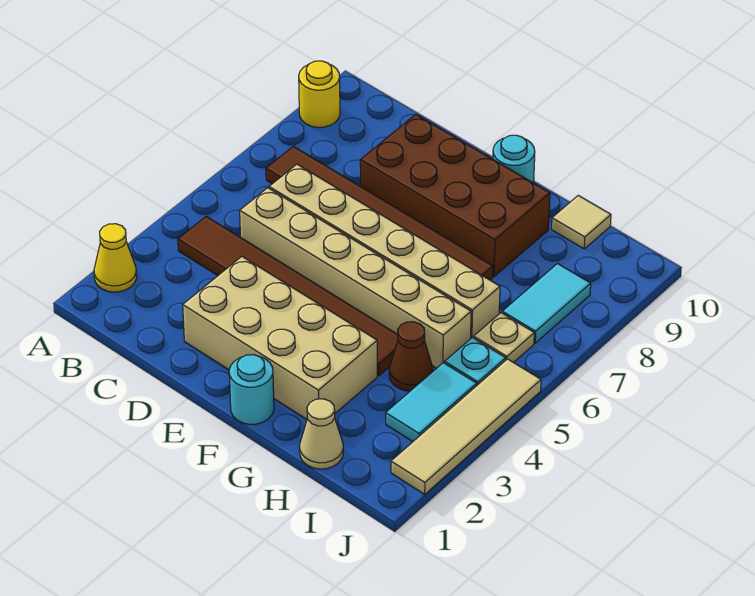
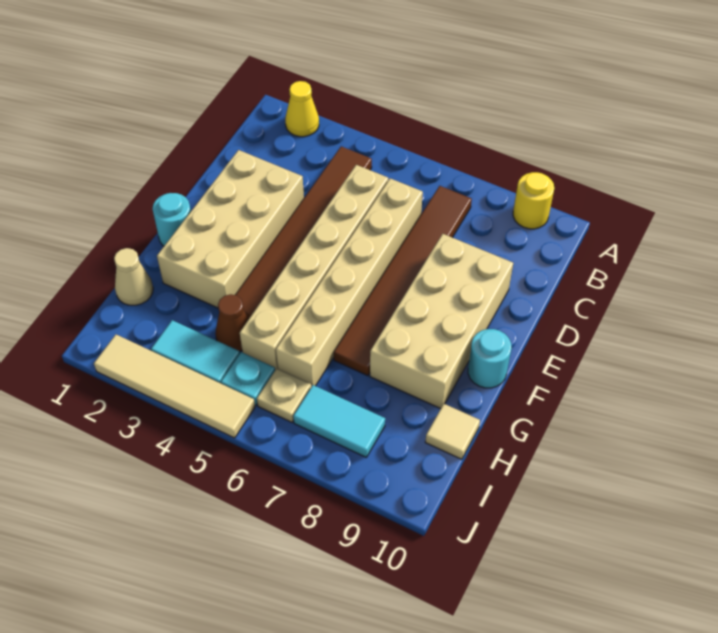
brown brick D8:G9 level 1 -> tan brick D8:G9 level 1

